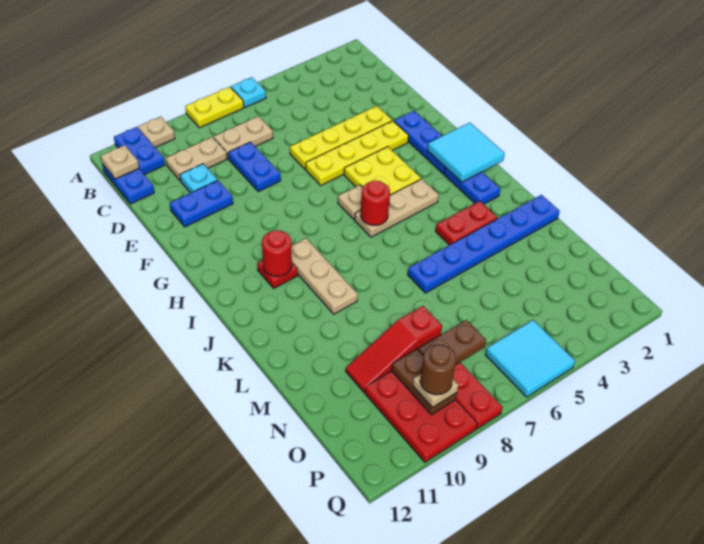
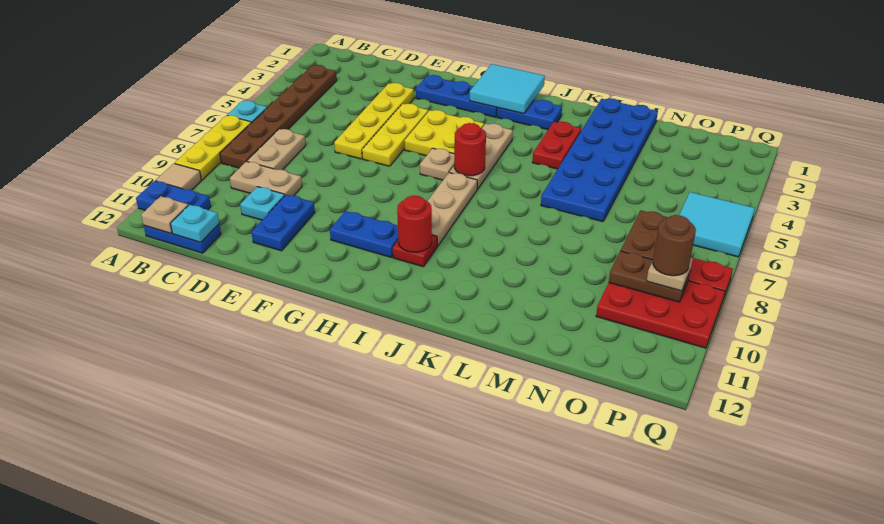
yellow plate A7:A8 level 1 -> yellow plate A7:A9 level 1
tan plate A10 level 1 -> tan tile A10 level 1
none -> brown plate B3:B8 level 1
tan plate C9:C10 level 1 -> tan plate C9:D9 level 1
none -> cyan plate C12 level 2
blue plate D8:E8 level 1 -> blue plate G10:H10 level 1
yellow plate F3:F6 level 1 -> yellow plate F4:F6 level 1
tan plate I9:K9 level 1 -> tan plate I7:I9 level 1
blue plate L1:L6 level 1 -> blue plate L1:M6 level 1
red slope N8:N10 level 1 top 8 -> none

